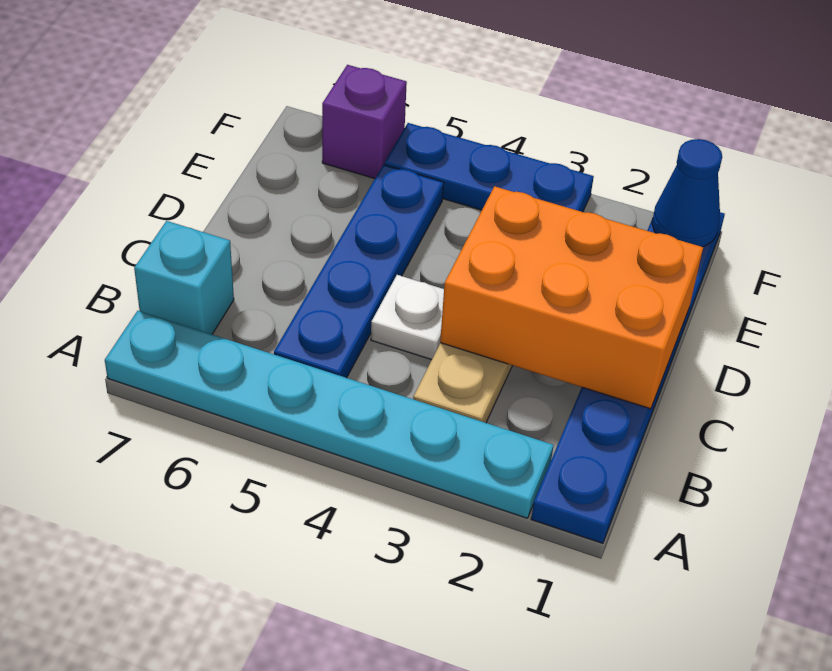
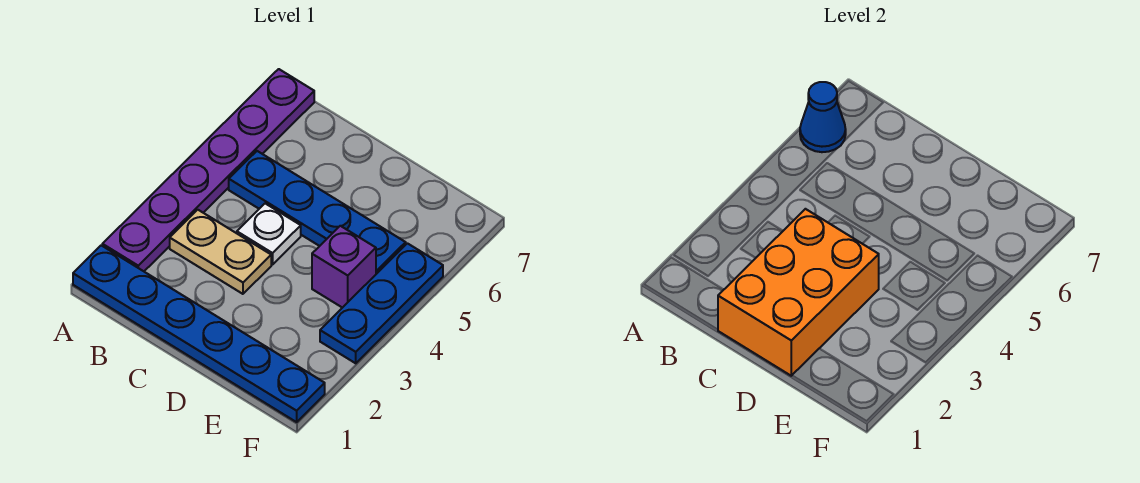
cyan plate A2:A7 level 1 -> purple plate A2:A7 level 1
cyan brick B7 level 1 -> none
blue cone F1 level 2 -> blue cone A6 level 2
purple brick F6 level 1 -> purple brick E4 level 1

